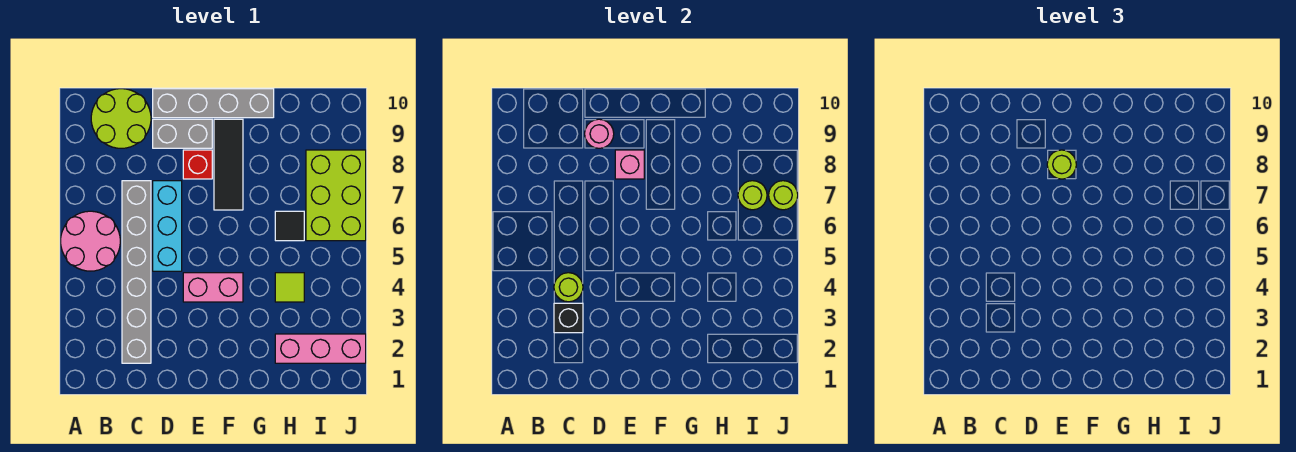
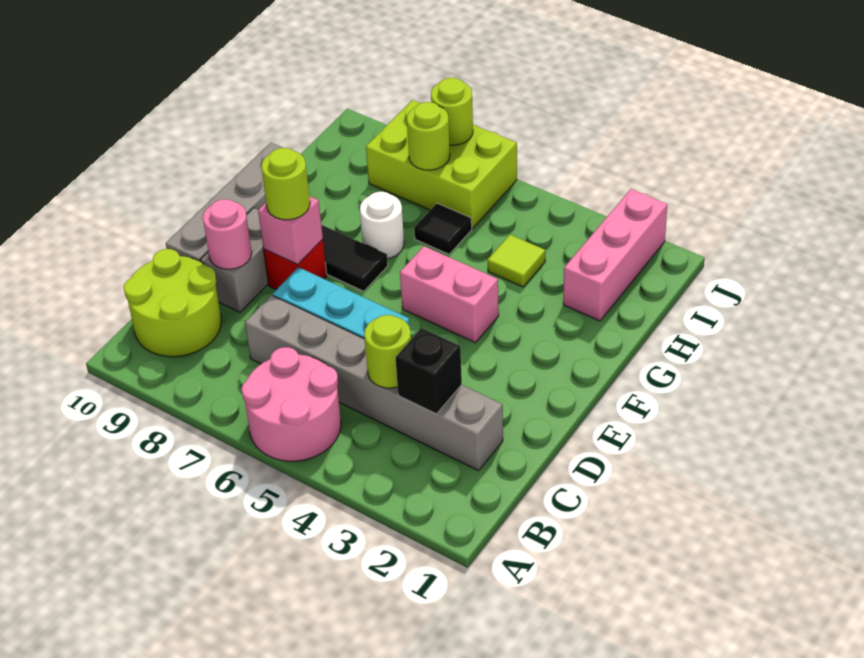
pink brick E4:F4 level 1 -> pink brick F4:F5 level 1
none -> white round brick G7 level 1

